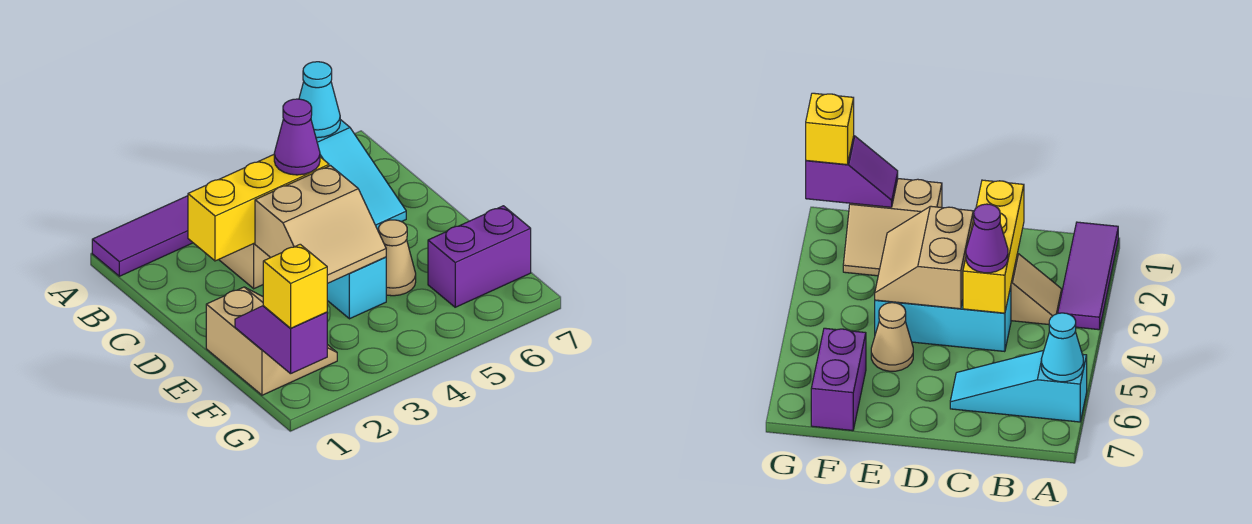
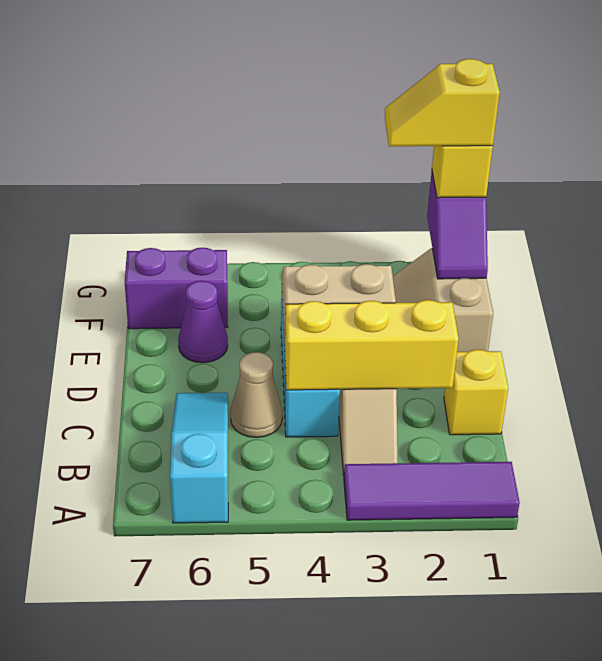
cyan cone A6 level 2 -> none
none -> yellow brick C1 level 1
purple cone C4 level 3 -> purple cone E6 level 1
tan cone E5 level 1 -> tan cone C5 level 1
none -> yellow slope G1:G2 level 4 top 1

